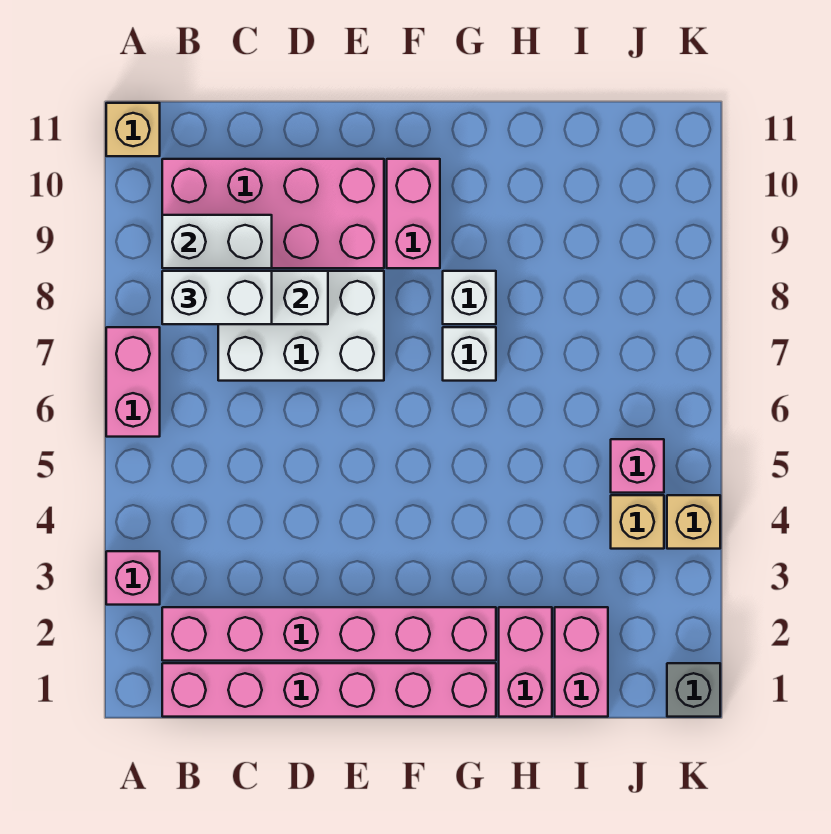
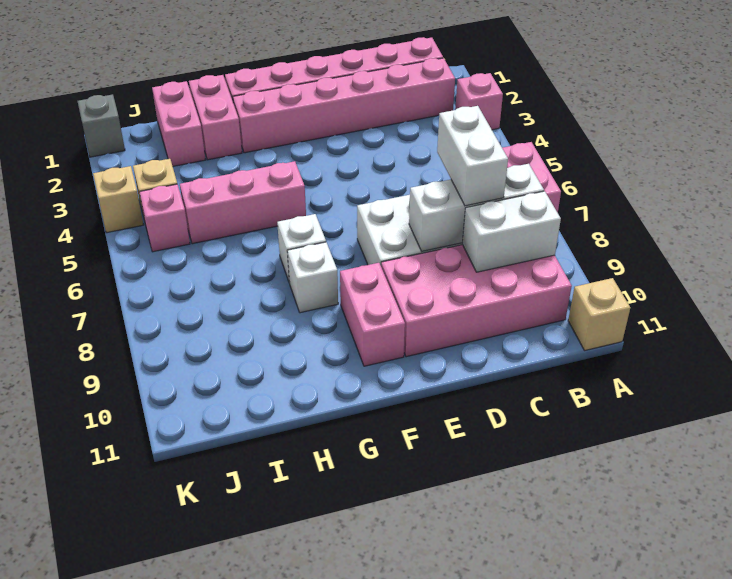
white brick B8:C8 level 3 -> white brick C7:C8 level 3
none -> pink brick G5:I5 level 1

